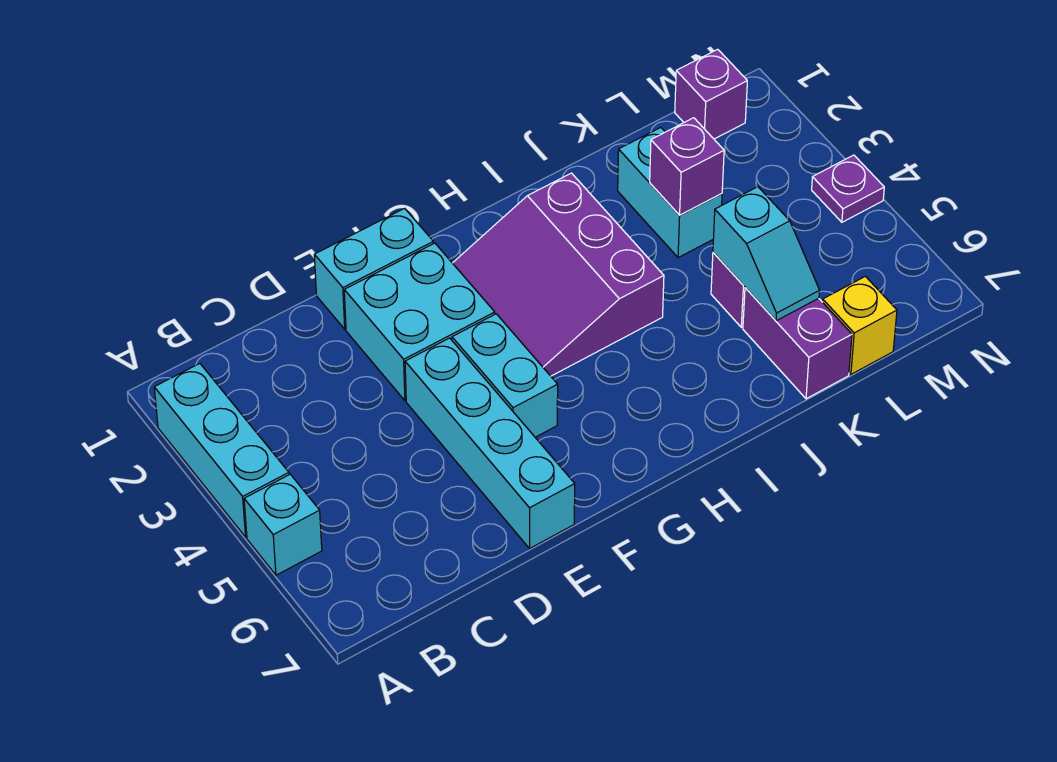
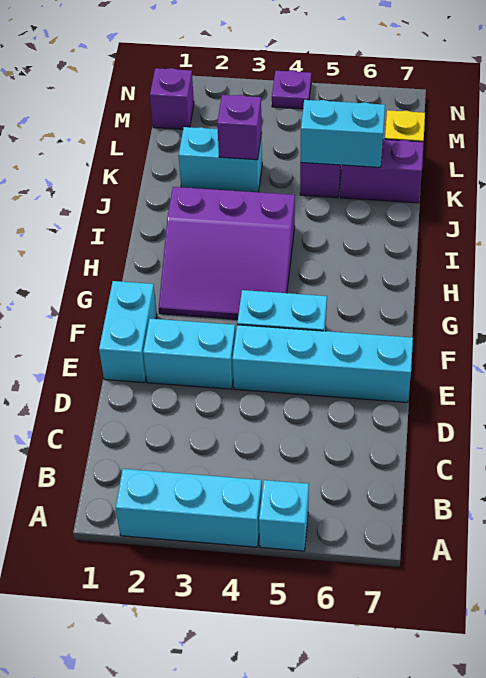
cyan brick E2:F3 level 1 -> cyan brick E2:E3 level 1
cyan slope K5:K6 level 2 top 5 -> cyan brick K5:K6 level 2

